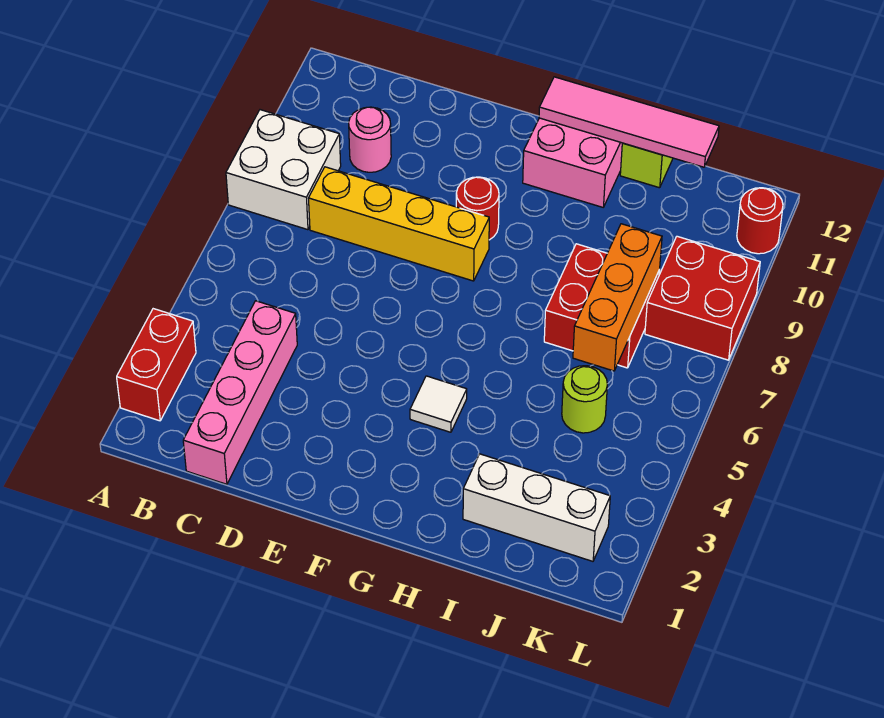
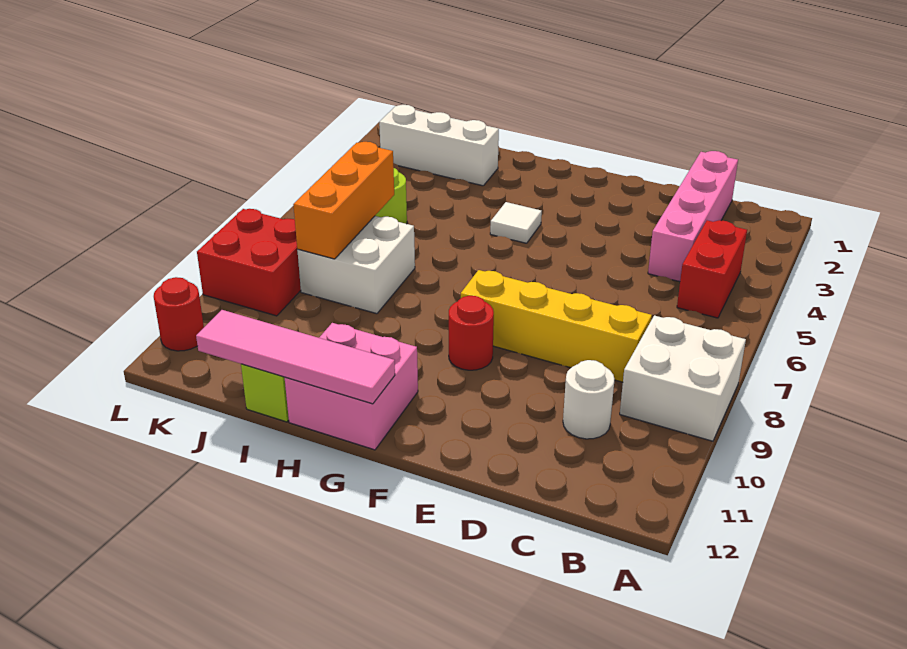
red brick A2:A3 level 1 -> red brick B4:B5 level 1
pink round brick C10 level 1 -> white round brick C10 level 1
red brick I7:J8 level 1 -> white brick I7:J8 level 1

